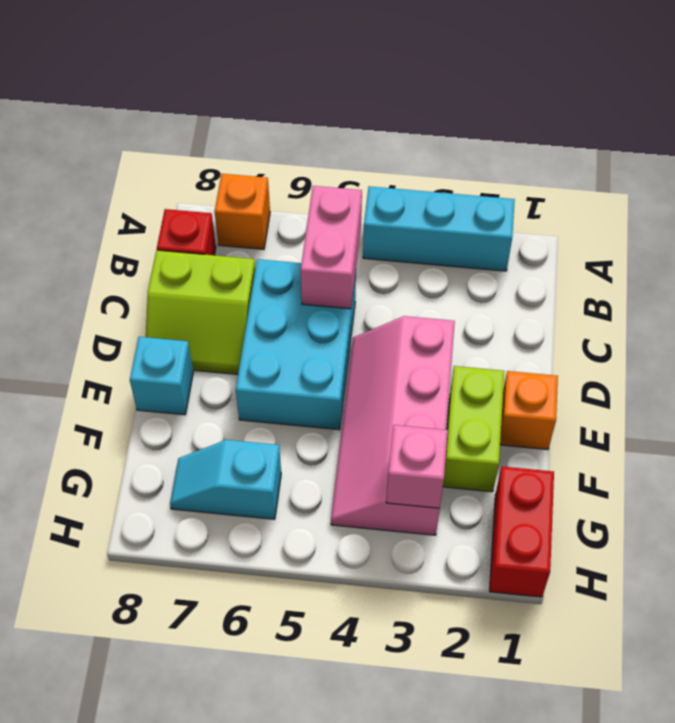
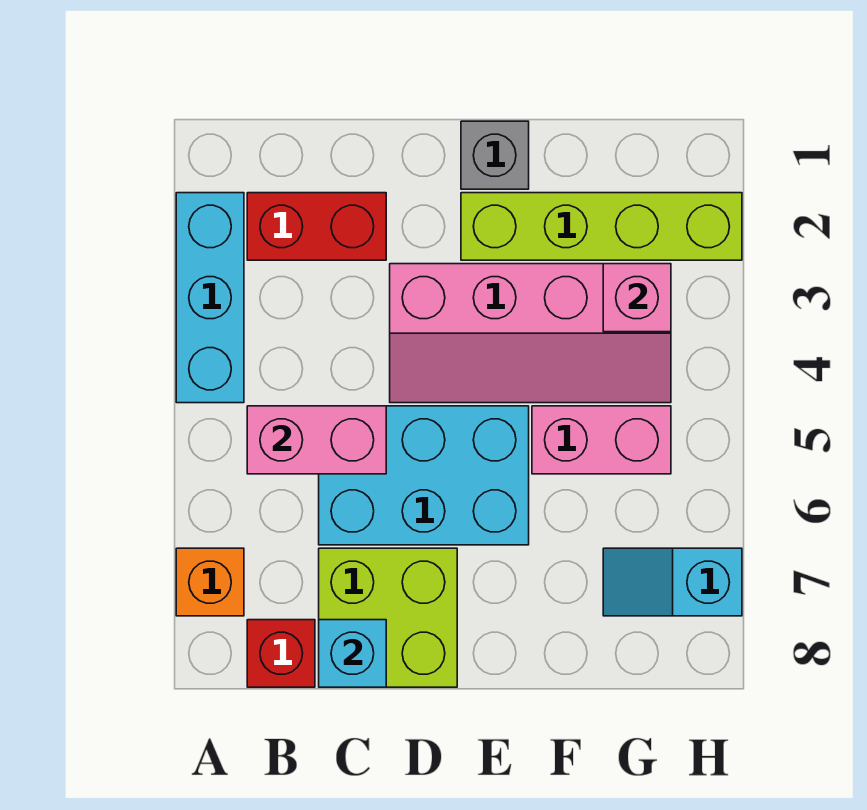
lime slope C7:D8 level 1 top C -> lime brick C7:D8 level 1
orange brick E1 level 1 -> grey brick E1 level 1
lime brick E2:F2 level 1 -> lime brick E2:H2 level 1
cyan brick E8 level 1 -> cyan brick C8 level 2
none -> pink brick F5:G5 level 1
red brick G1:H1 level 1 -> red brick B2:C2 level 1
cyan slope G6:G7 level 1 top 6 -> cyan slope G7:H7 level 1 top H

